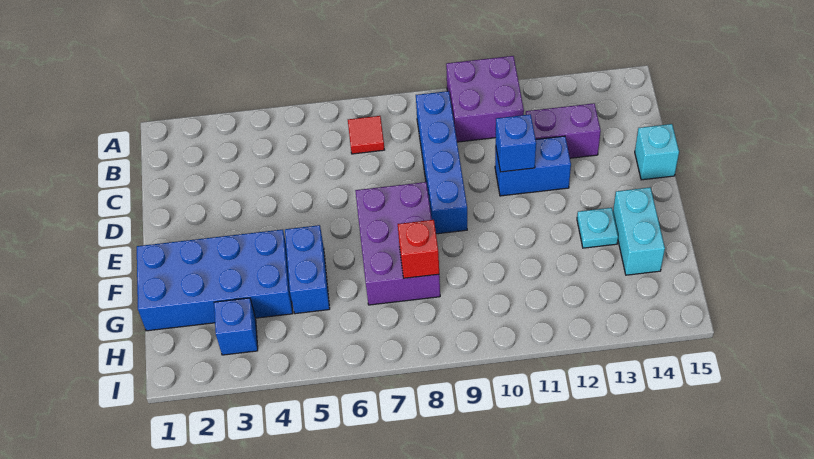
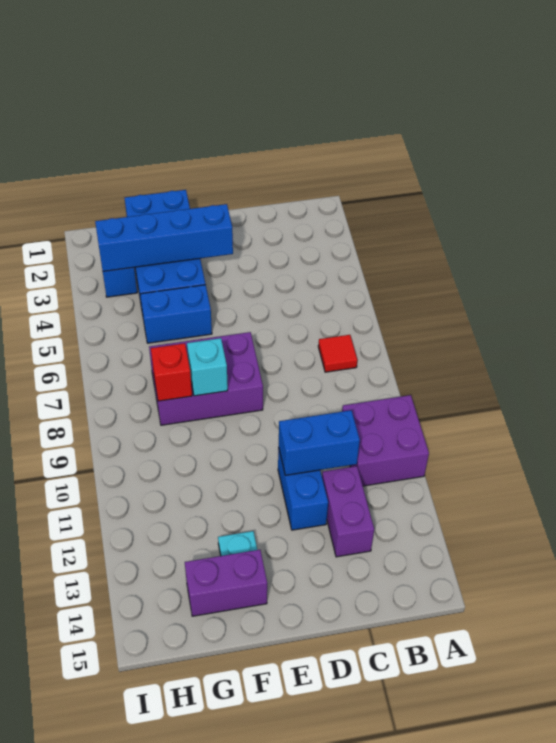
blue brick B9:E9 level 1 -> blue brick E3:H3 level 2
blue brick D11 level 2 -> blue brick C11:D11 level 2
cyan brick D15 level 1 -> cyan brick F8 level 2
cyan brick F14:G14 level 1 -> purple brick F14:G14 level 1

